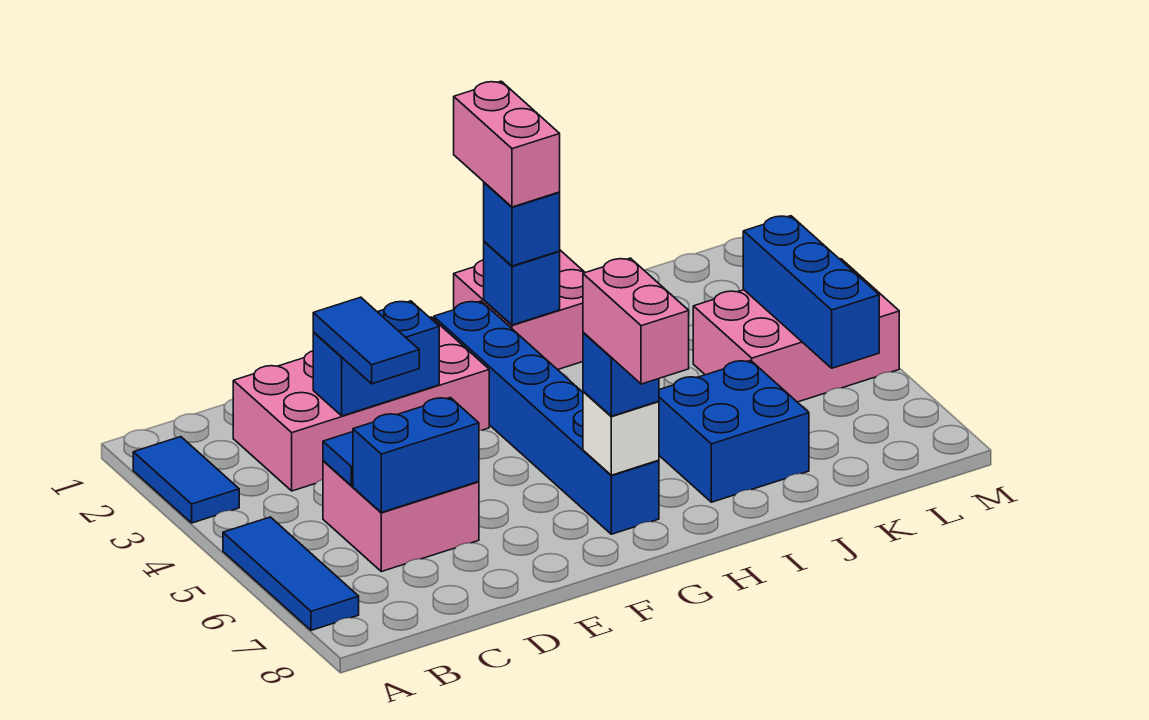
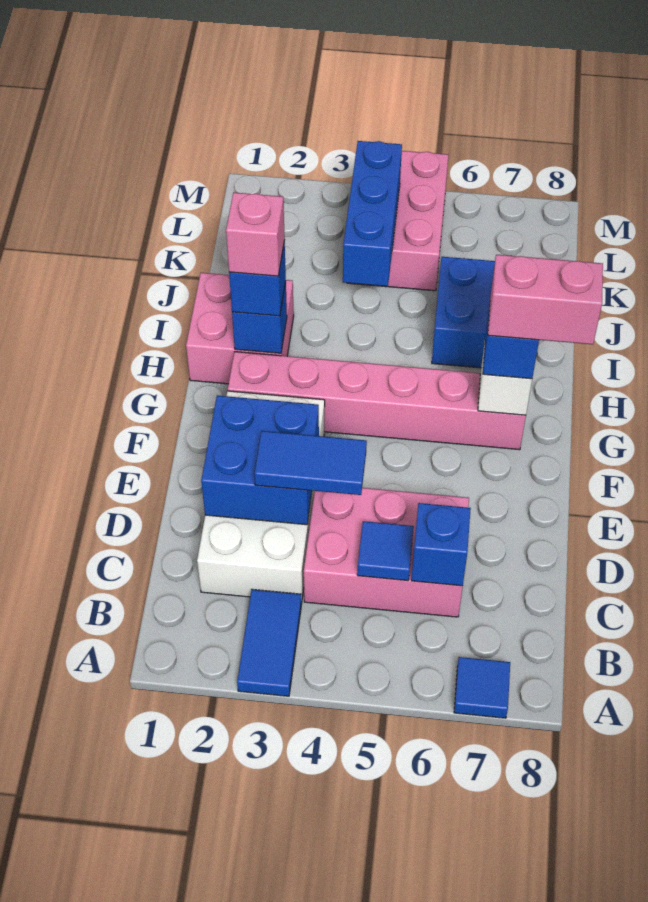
blue tile A2:A3 level 1 -> blue tile A3:B3 level 1
blue tile A5:A7 level 1 -> blue tile A7 level 1
pink brick C2:F3 level 1 -> white brick C2:F3 level 1
pink brick C5:D6 level 1 -> pink brick C4:D6 level 1
blue brick C6:D6 level 2 -> blue brick C6 level 2
blue brick D3:E3 level 2 -> blue brick D2:E3 level 2
blue brick G2:G7 level 1 -> pink brick G2:G7 level 1
pink brick H1:H2 level 4 -> pink brick H2 level 4
blue brick L4:L6 level 2 -> blue brick J4:L4 level 2

